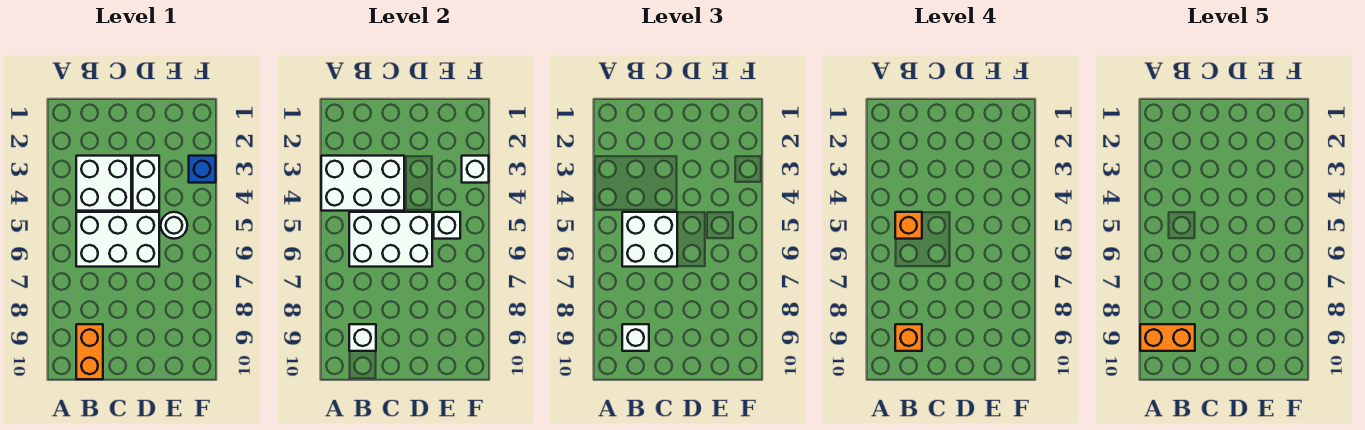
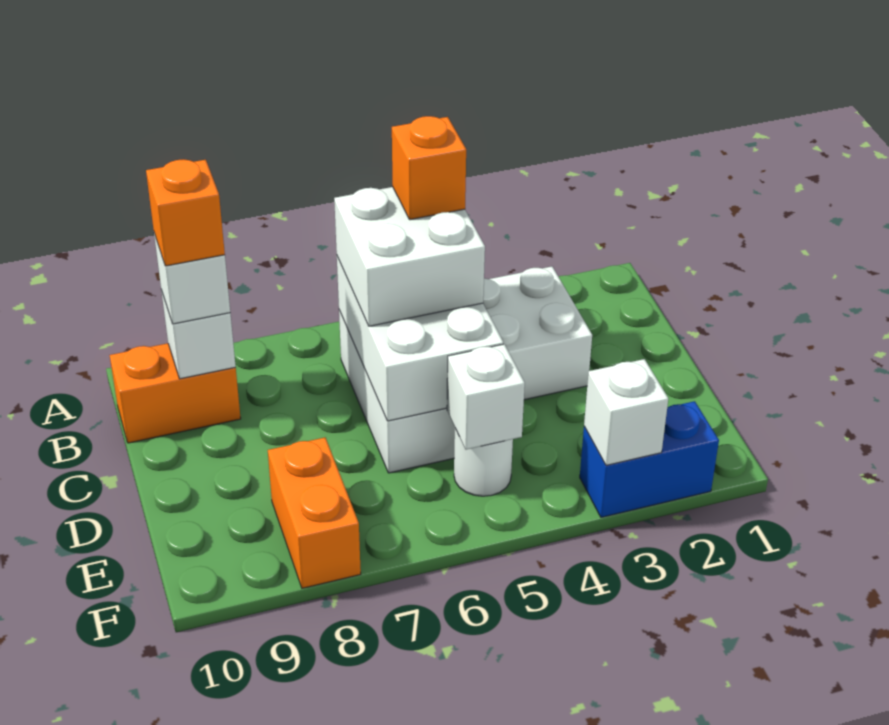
white brick A3:C4 level 2 -> none
orange brick A9:B9 level 5 -> orange brick E8:F8 level 1
white brick D3:D4 level 1 -> none
blue brick F3 level 1 -> blue brick F2:F3 level 1

